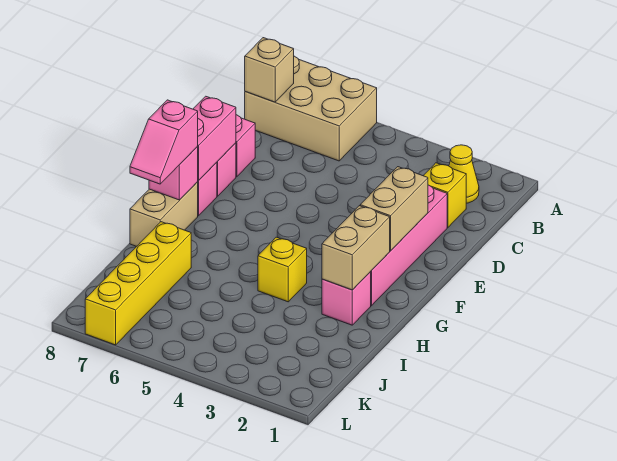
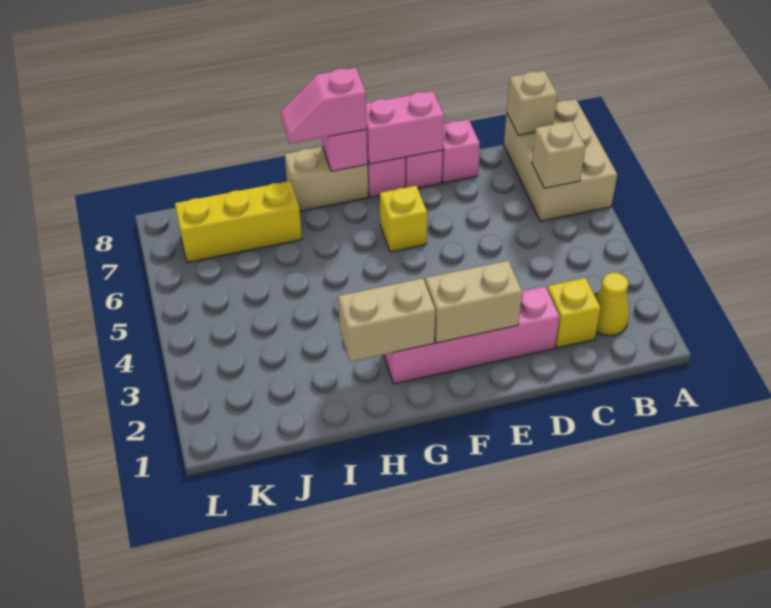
none -> tan brick B6 level 2
pink brick H2 level 1 -> none
yellow brick H4 level 1 -> yellow brick F6 level 1
yellow brick I7:L7 level 1 -> yellow brick I7:K7 level 1

